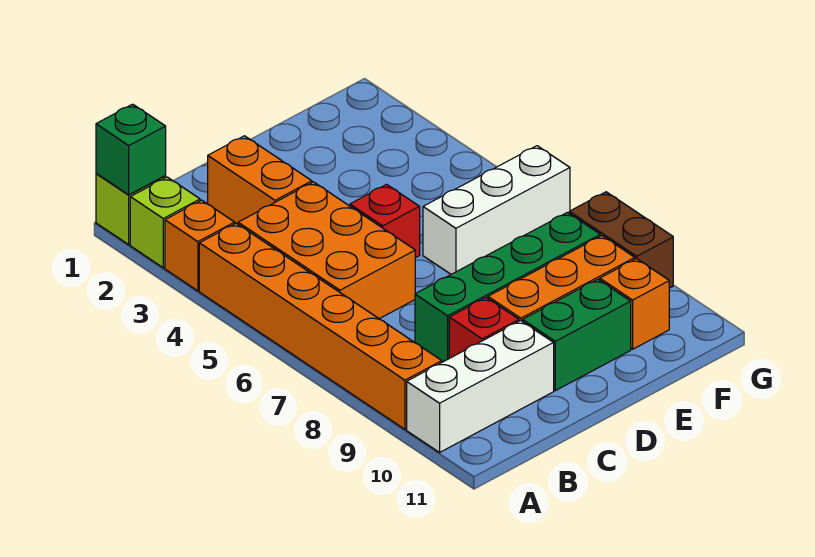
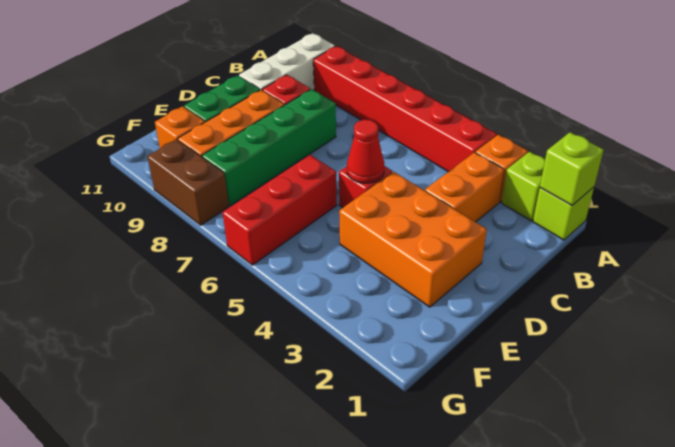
green brick A1 level 2 -> lime brick A1 level 2
orange brick A4:A9 level 1 -> red brick A4:A9 level 1
orange brick B4:C6 level 1 -> orange brick D2:E4 level 1
orange brick C2:C3 level 1 -> orange brick B3:C3 level 1
none -> red cone D5 level 2
white brick E6:G6 level 1 -> red brick E6:G6 level 1

